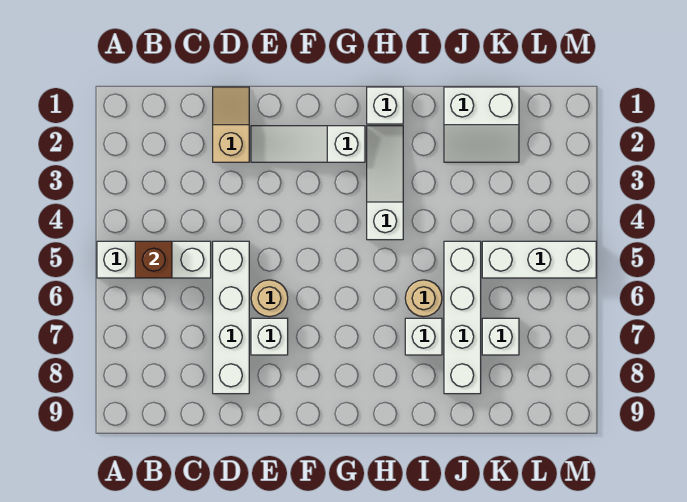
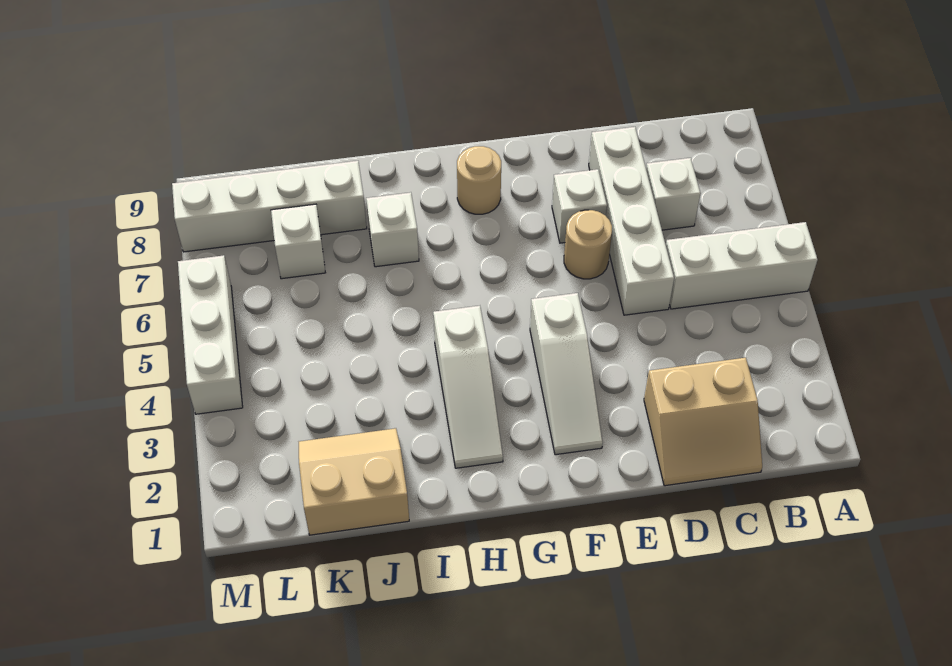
brown brick B5 level 2 -> none
tan slope D1:D2 level 1 top 2 -> tan slope C1:D2 level 1 top 2
white slope E2:G2 level 1 top G -> white slope F2:F4 level 1 top 4
white brick H1 level 1 -> white brick C7 level 1
tan round brick I6 level 1 -> tan round brick G8 level 1
white slope J1:K2 level 1 top 1 -> tan slope J1:K2 level 1 top 1
white brick J5:J8 level 1 -> white brick J8:M8 level 1
white brick K5:M5 level 1 -> white brick M4:M6 level 1

